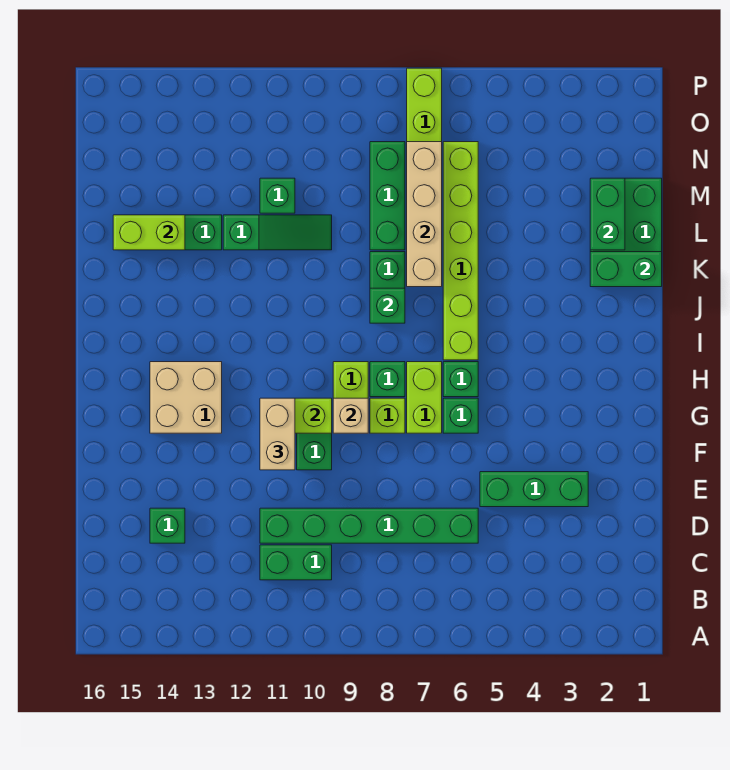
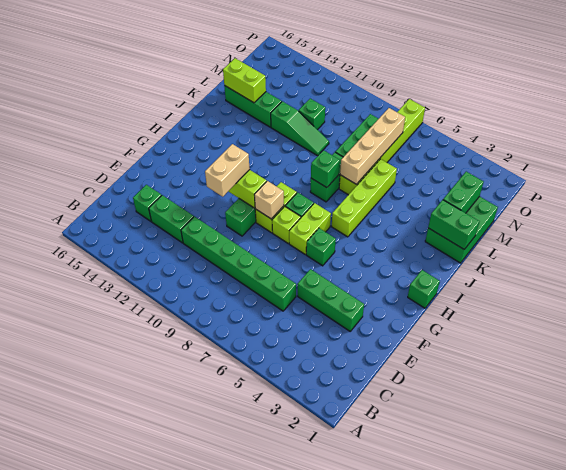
green brick C10:C11 level 1 -> green brick D12:D13 level 1
tan brick G13:H14 level 1 -> none
green brick H6 level 1 -> green brick H1 level 1
lime brick I6:N6 level 1 -> lime brick I6:L6 level 1

